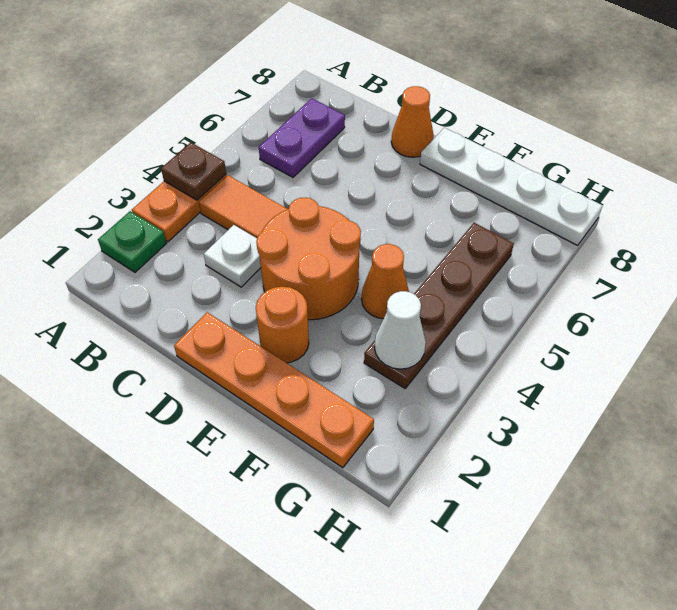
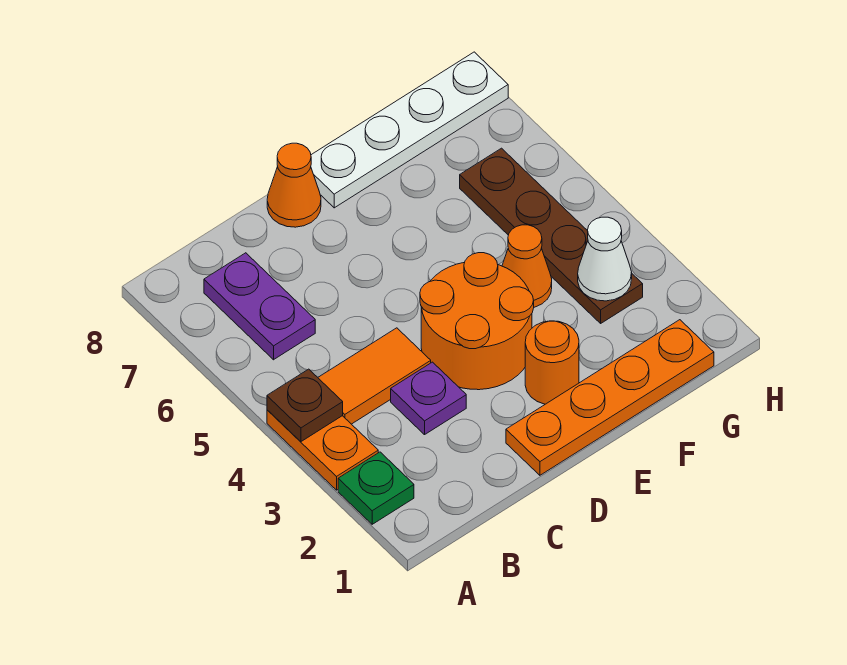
white plate C3 level 1 -> purple plate C3 level 1

